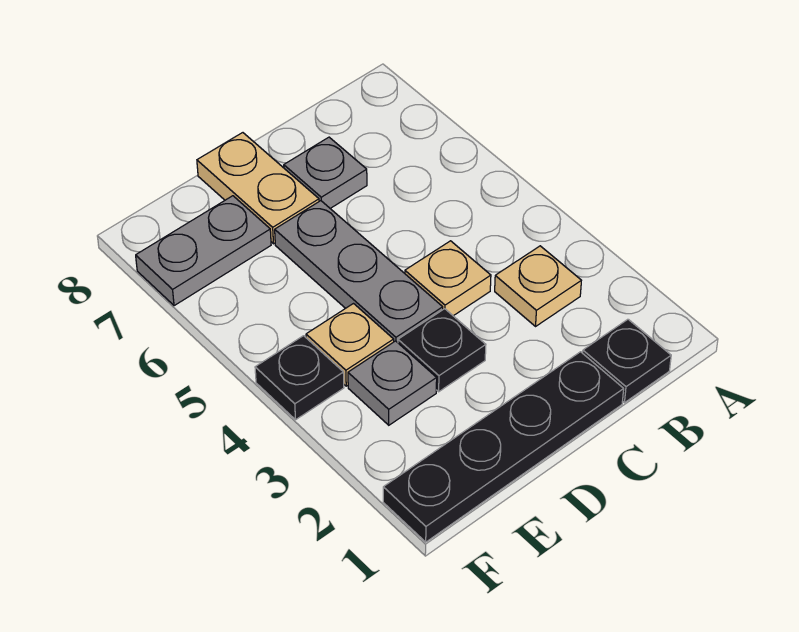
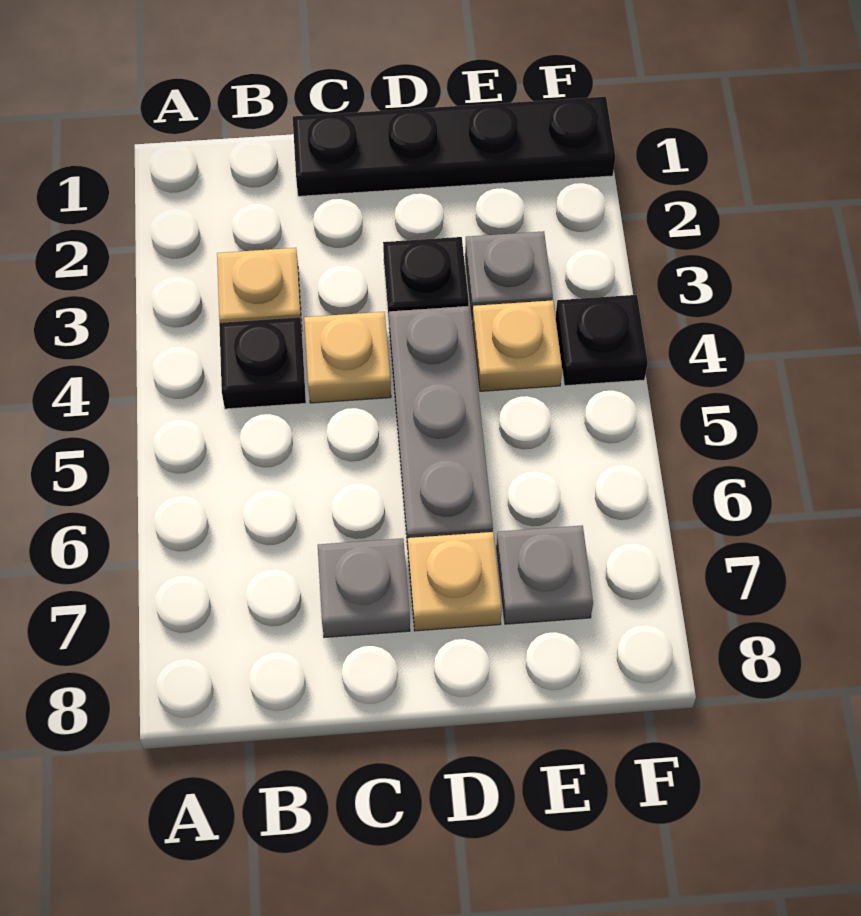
black plate B1 level 1 -> black plate B4 level 1
tan plate D7:D8 level 1 -> tan plate D7 level 1
grey plate E7:F7 level 1 -> grey plate E7 level 1

